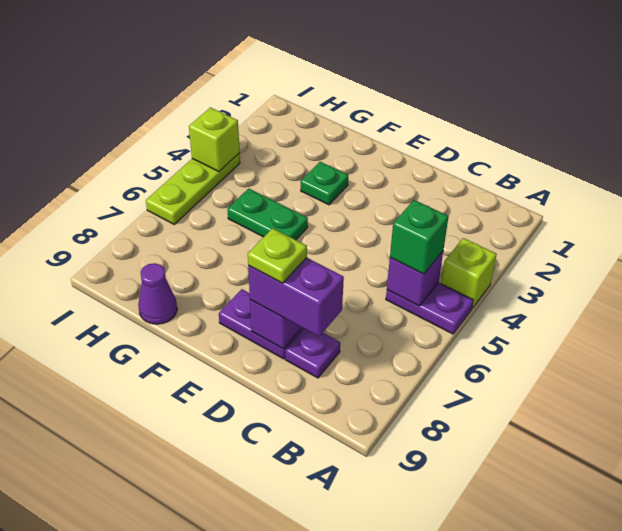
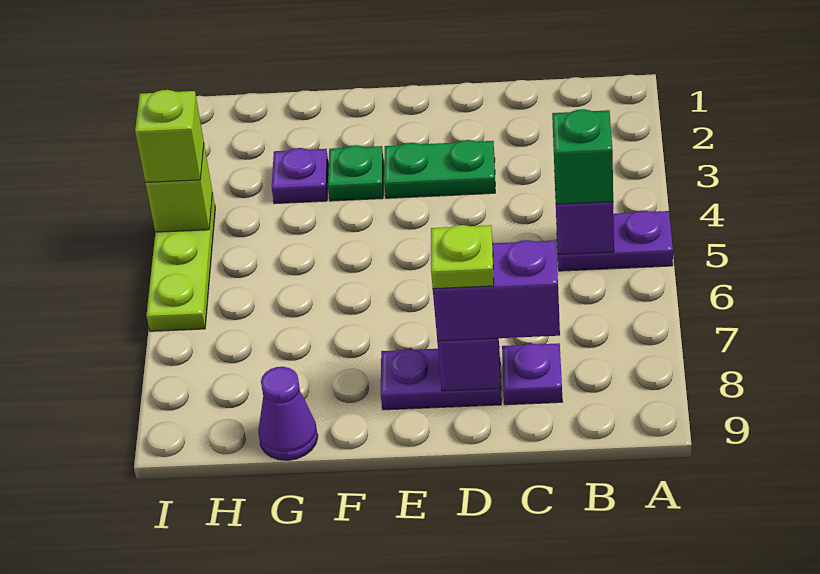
lime brick A4 level 1 -> lime brick I4 level 3
green plate F5:G5 level 1 -> green plate D3:E3 level 1
none -> purple plate G3 level 1

